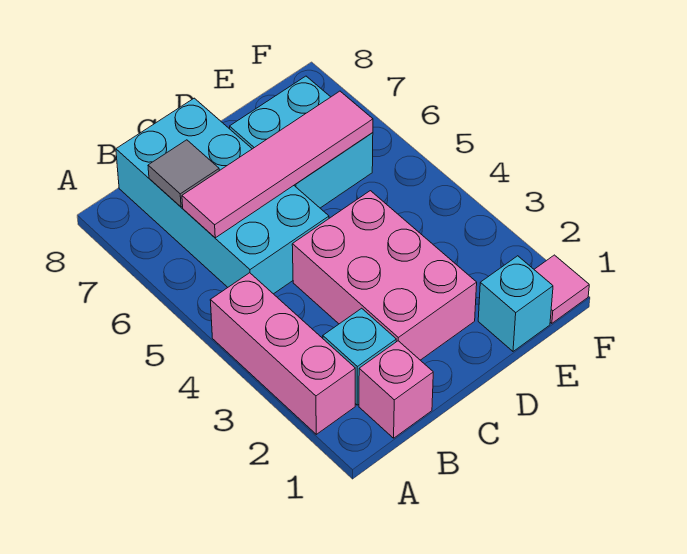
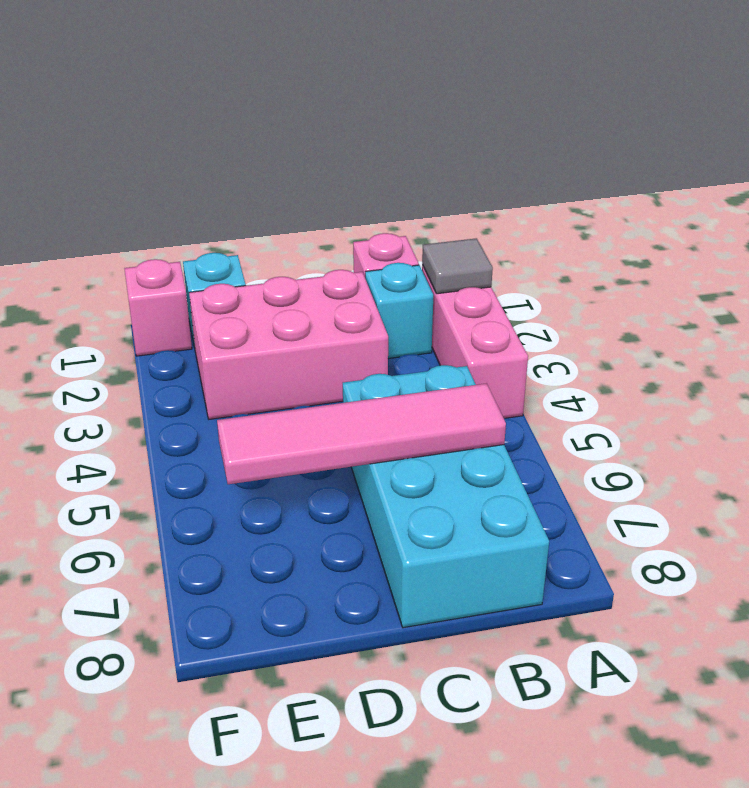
grey tile B7 level 2 -> grey tile A2 level 2
pink brick C2:D4 level 1 -> pink brick C2:E3 level 1
cyan brick D6:E7 level 1 -> none
pink tile F1 level 1 -> pink brick F1 level 1

